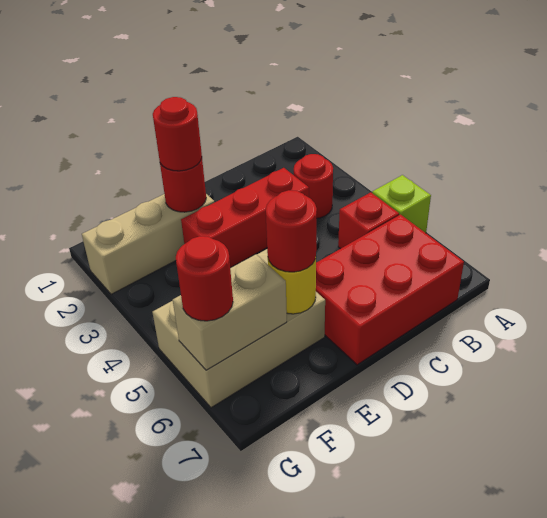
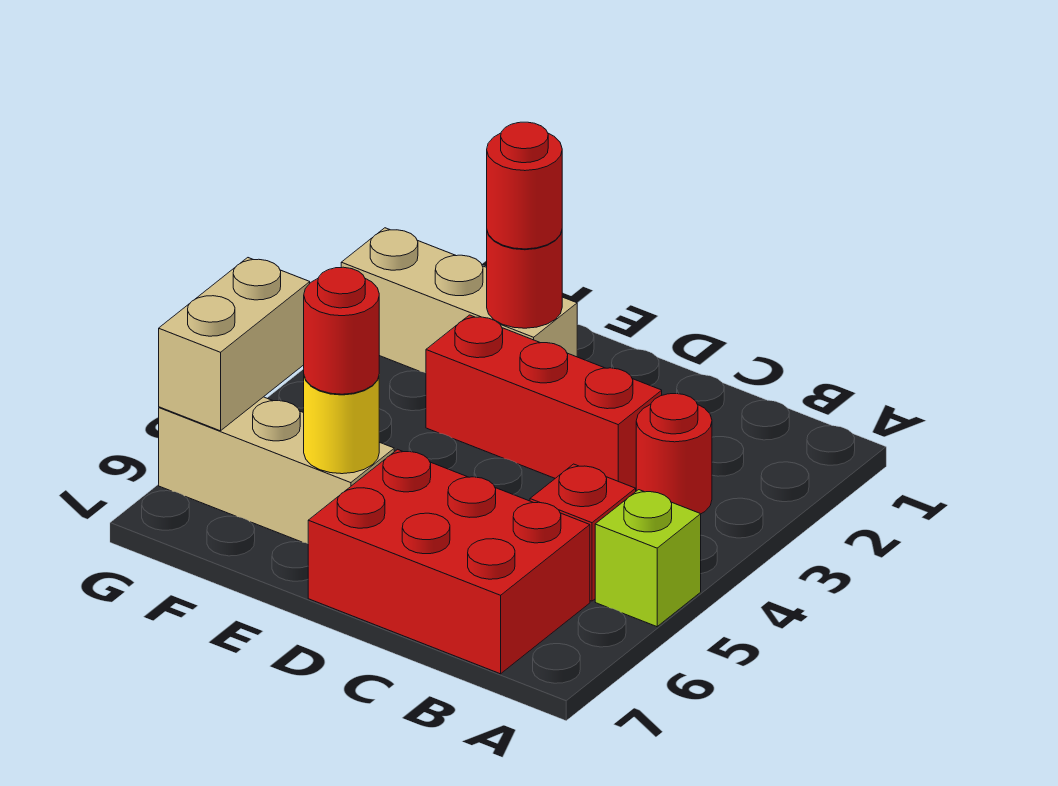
tan brick E5:G6 level 1 -> tan brick E6:G6 level 1
tan brick F6:G6 level 2 -> tan brick G5:G6 level 2
red round brick G6 level 3 -> none

